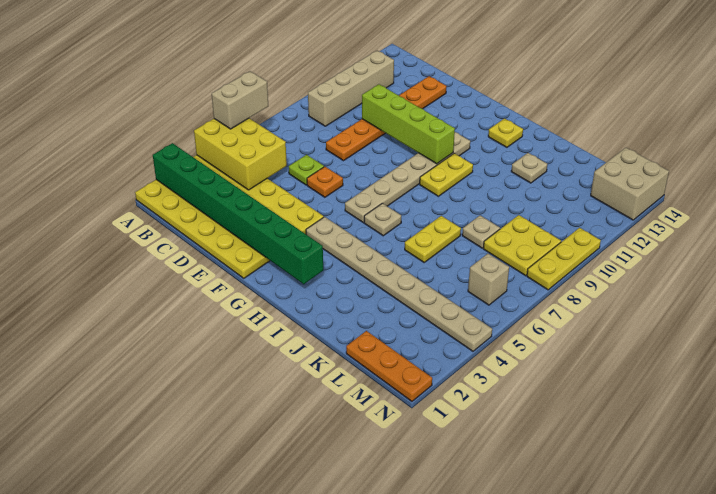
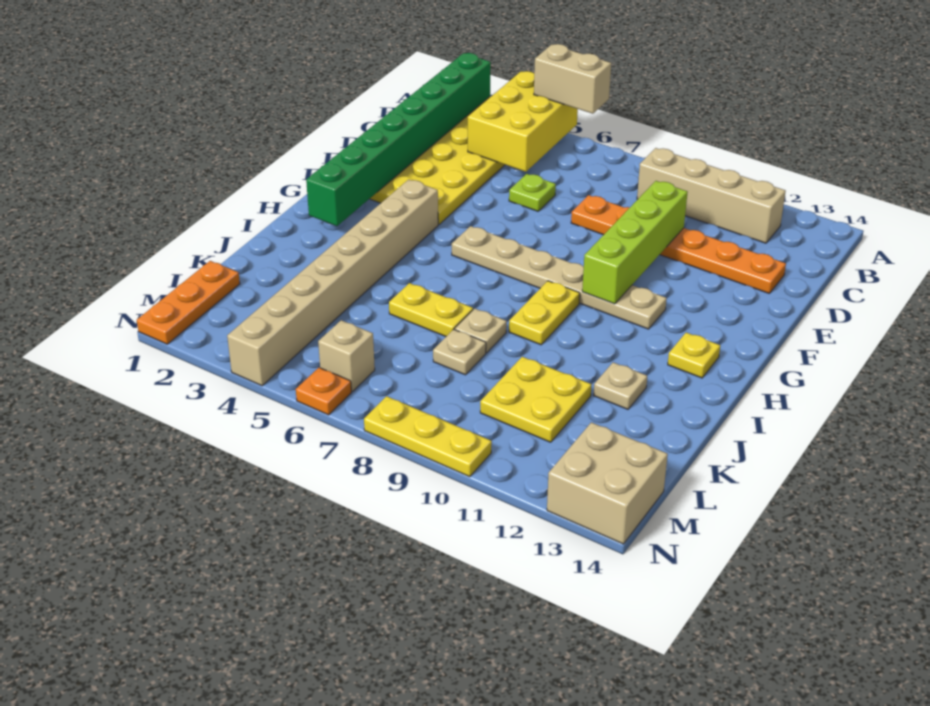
orange plate E6 level 1 -> orange plate N6 level 1
tan plate G4:N4 level 1 -> tan brick G4:N4 level 1
tan plate H6 level 1 -> tan plate J8 level 1
yellow plate H9:H10 level 1 -> yellow plate H9:I9 level 1
yellow plate L8:M9 level 1 -> yellow plate K10:L11 level 1

